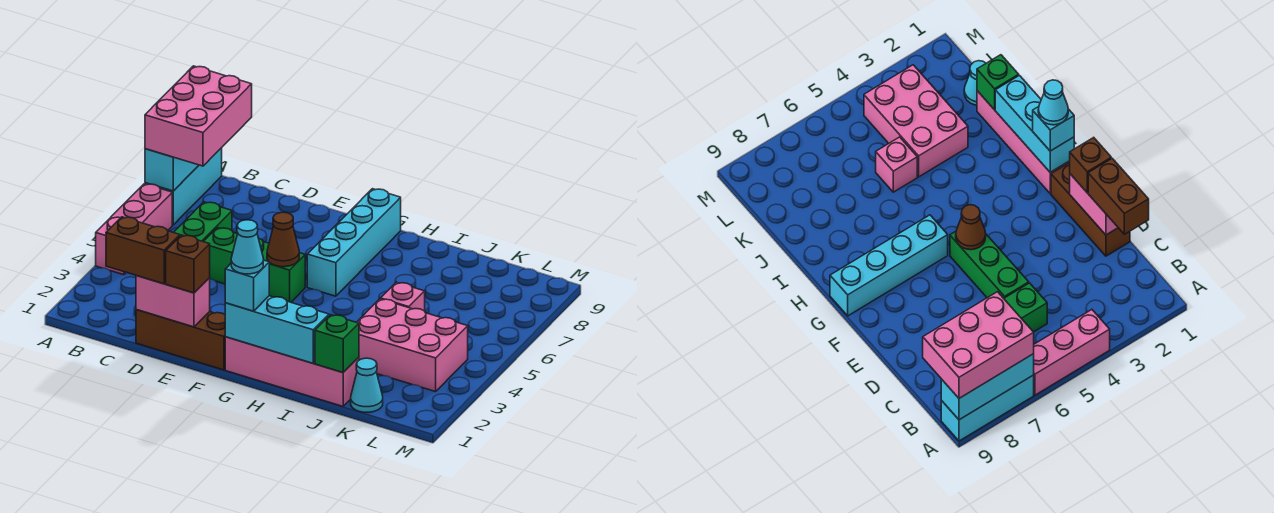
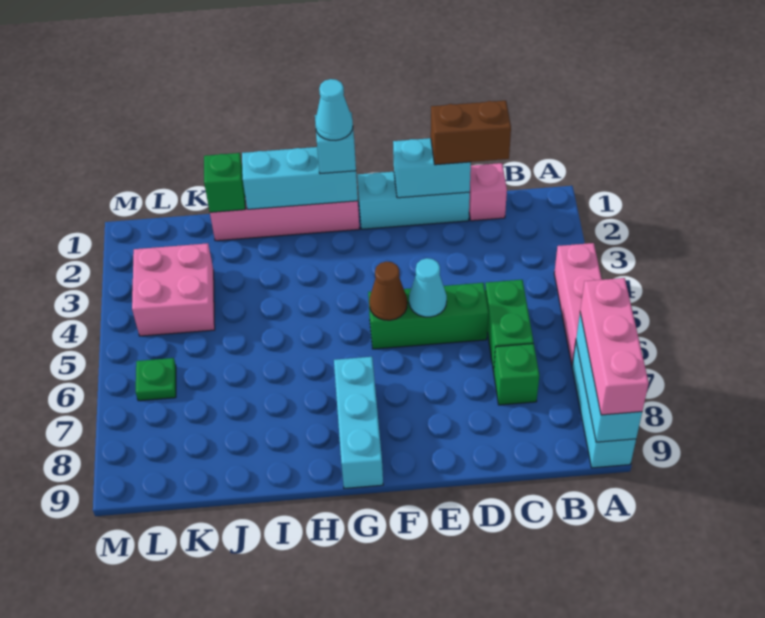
pink brick A7:B9 level 3 -> pink brick A7:A9 level 3
none -> green brick C7 level 1
brown brick D1:F1 level 1 -> cyan brick D1:F1 level 1
pink brick D1:E1 level 2 -> cyan brick D1:E1 level 2
brown brick E1 level 3 -> none
cyan brick G6:G9 level 1 -> cyan brick G7:G9 level 1
pink brick J3:L4 level 1 -> pink brick K3:L4 level 1
pink brick J5 level 1 -> pink brick C1 level 1
cyan cone K1 level 1 -> cyan cone E5 level 2
none -> green plate L6 level 1

